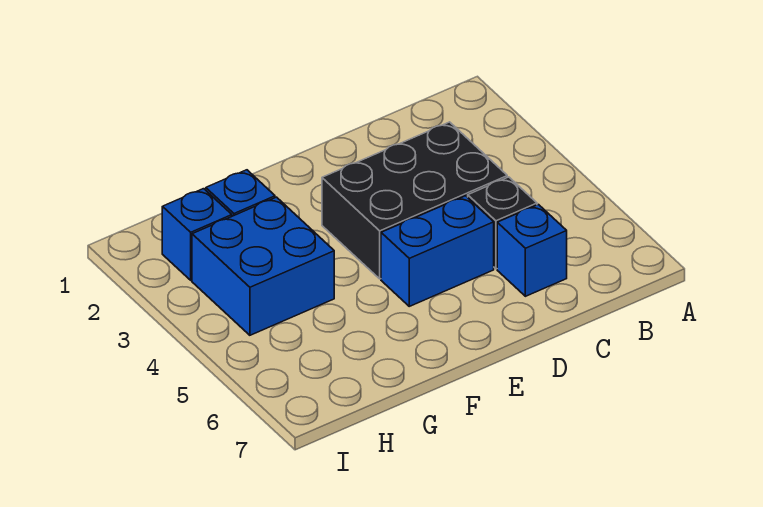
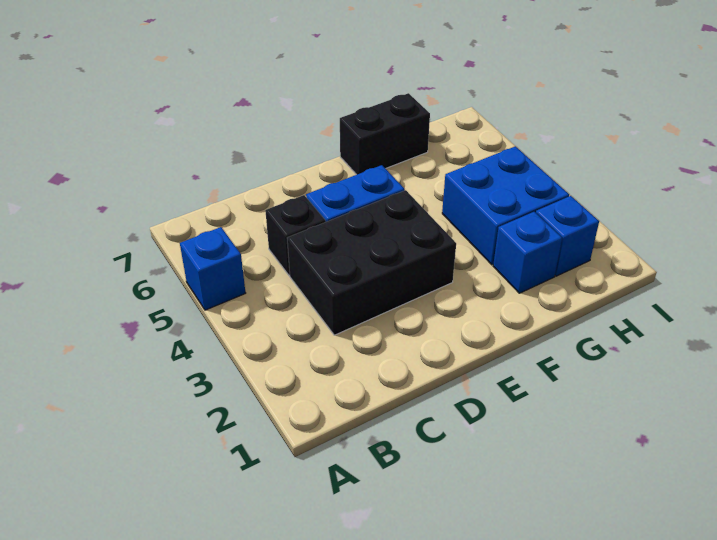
blue brick C6 level 1 -> blue brick A5 level 1
none -> black brick F7:G7 level 1

